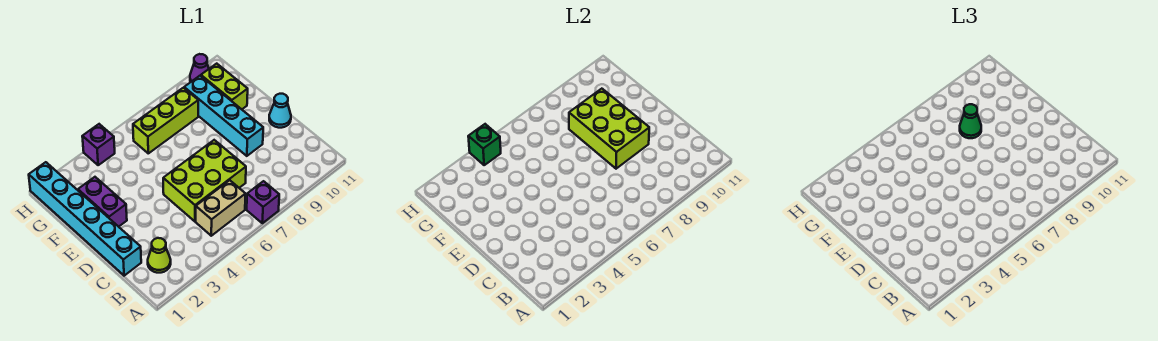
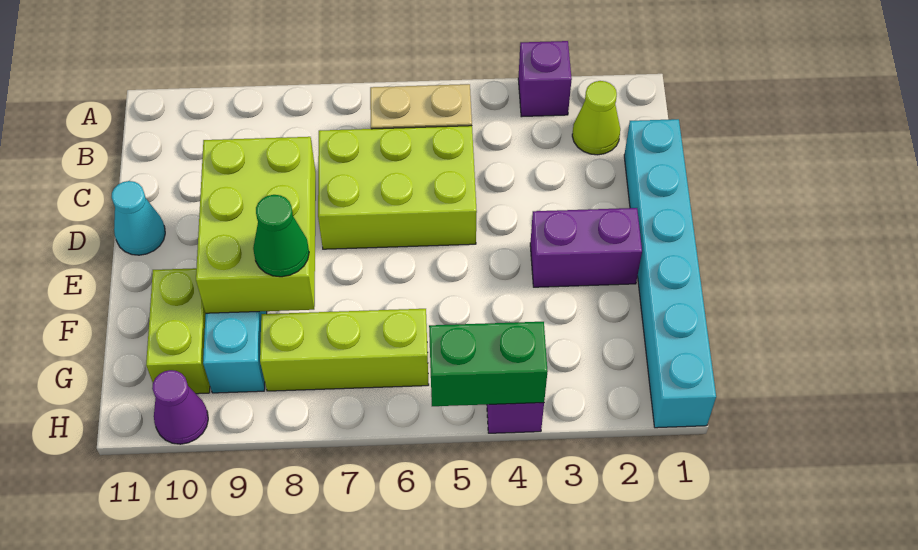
purple brick A7 level 1 -> purple brick A3 level 1
purple brick E2:F2 level 1 -> purple brick E2:E3 level 1
green brick H4 level 2 -> green brick H4:H5 level 2

